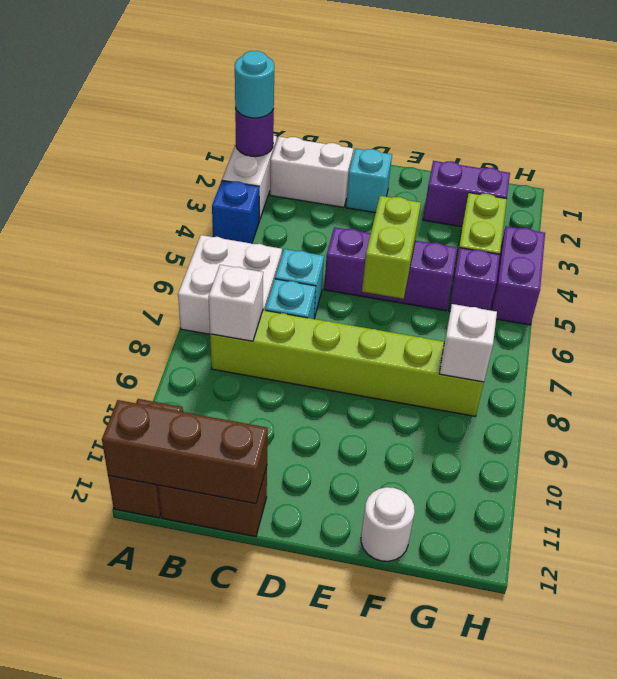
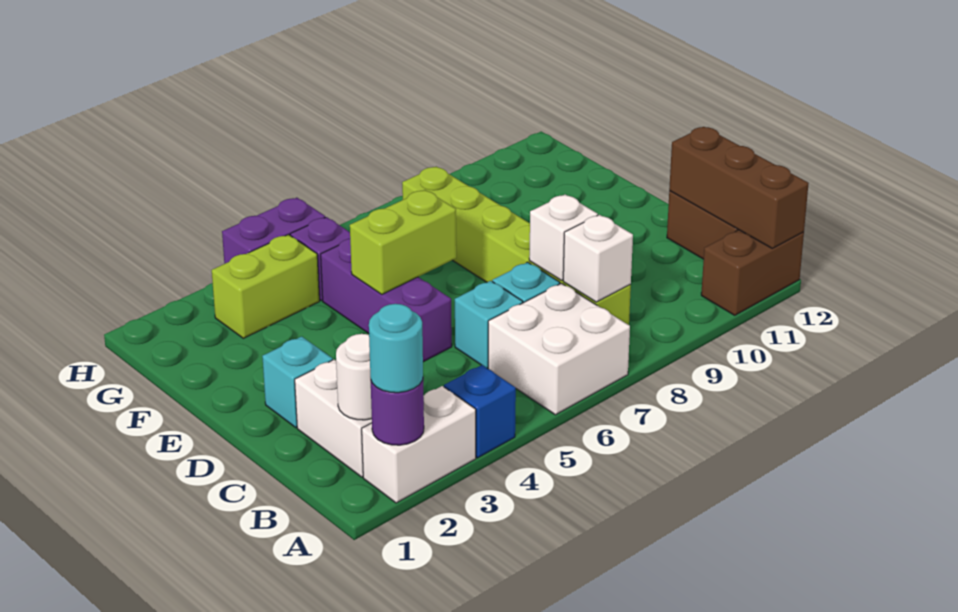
purple brick F2:G2 level 1 -> none
white round brick F12 level 1 -> white round brick B2 level 2
white brick G8 level 2 -> white brick C8 level 2

